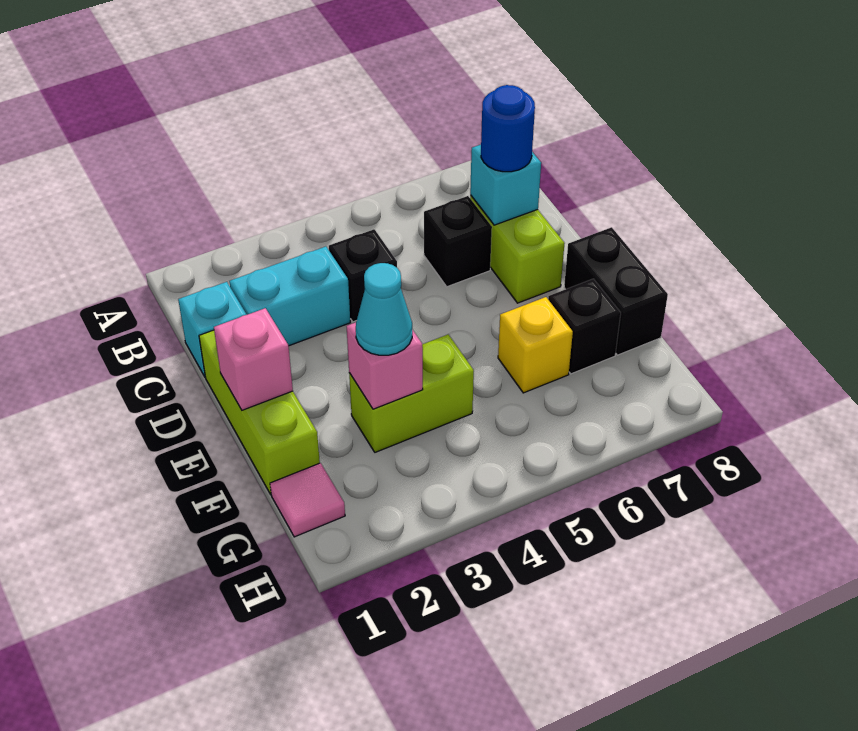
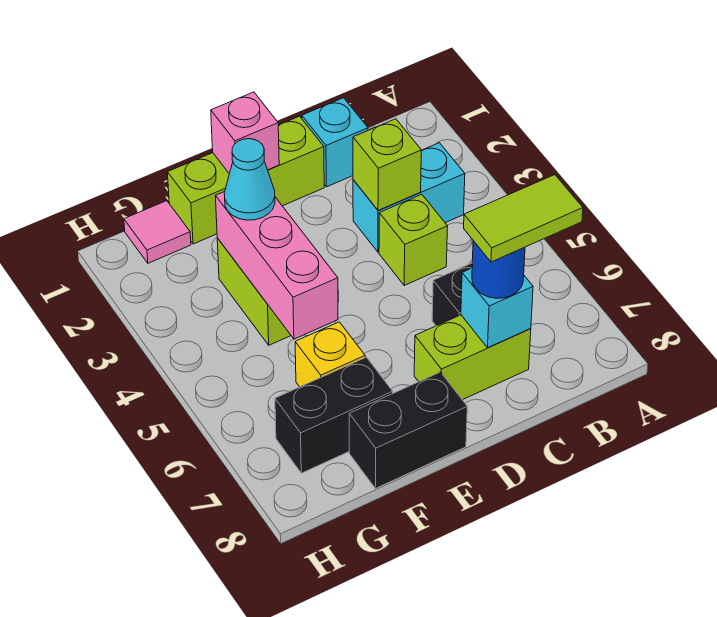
none -> lime tile B7:C7 level 4
cyan brick C2:C3 level 1 -> cyan brick B3:C3 level 1
none -> lime brick C3 level 2
black brick C4 level 1 -> lime brick C4 level 1
pink brick F3 level 2 -> pink brick F3:F5 level 2
black brick F7 level 1 -> black brick F7:G7 level 1

